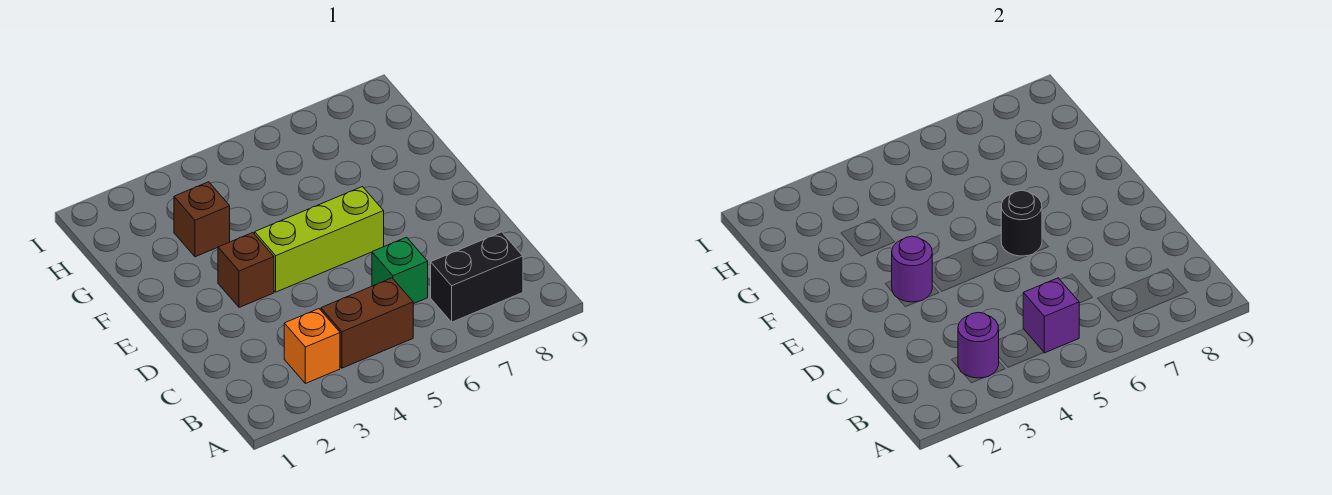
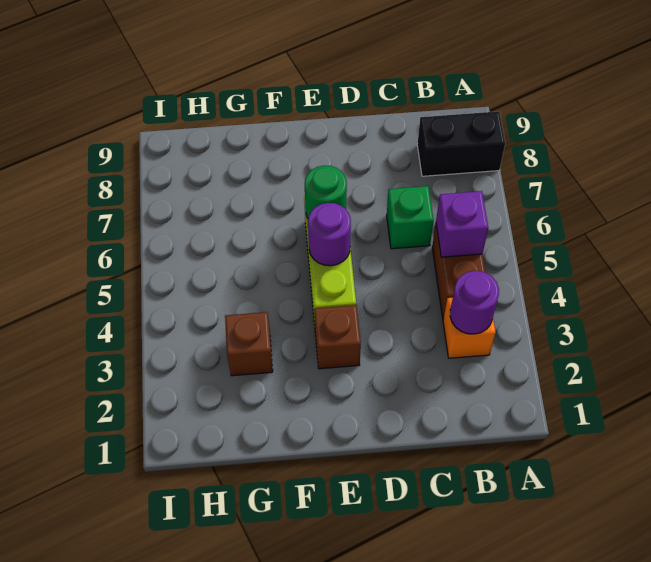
black brick B7:B8 level 1 -> black brick A8:B8 level 1
purple round brick E3 level 2 -> purple round brick E5 level 2
black round brick E6 level 2 -> green round brick E6 level 2

